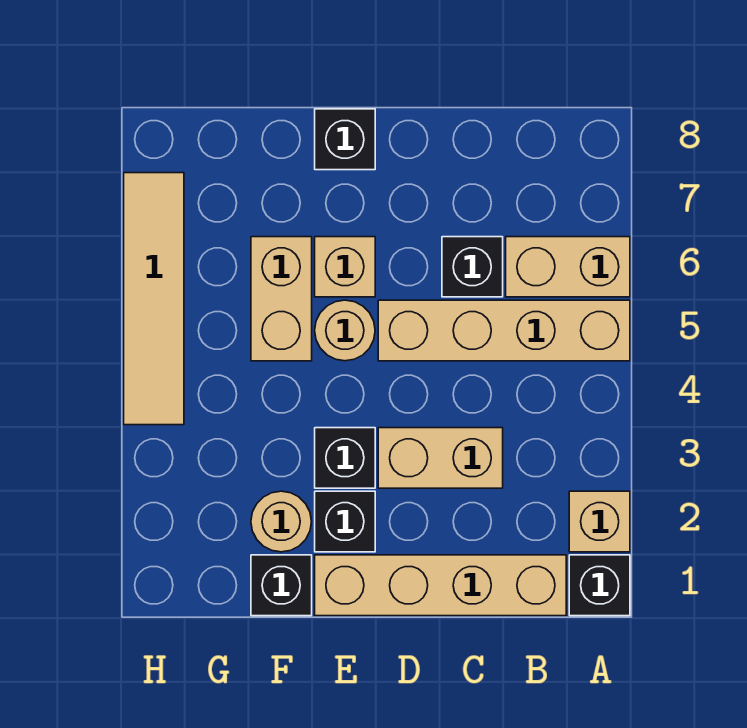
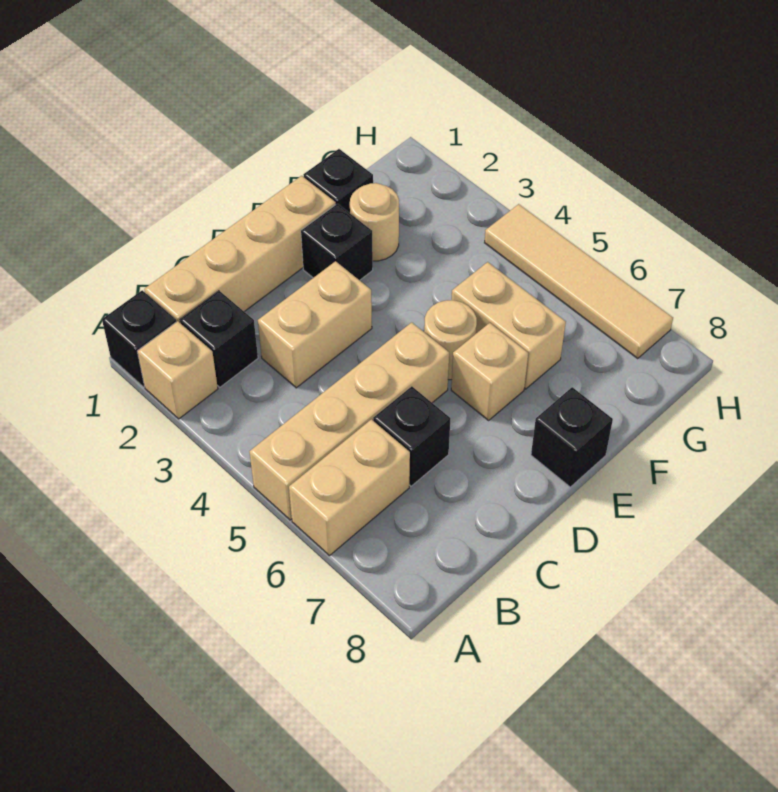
black brick E3 level 1 -> black brick B2 level 1

